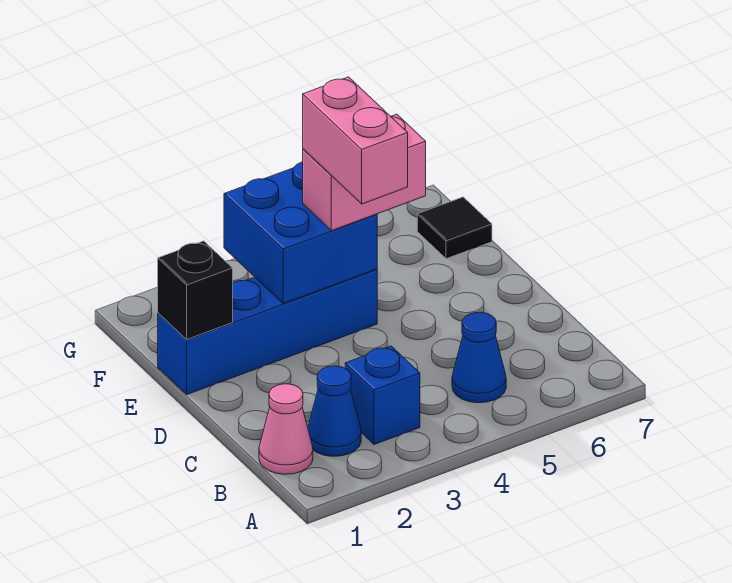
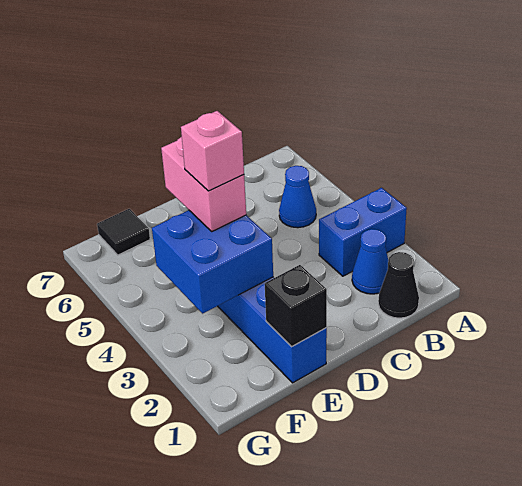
pink cone B1 level 1 -> black cone B1 level 1
blue brick B3 level 1 -> blue brick A3:B3 level 1
pink brick D4:E4 level 4 -> pink brick E4 level 4

